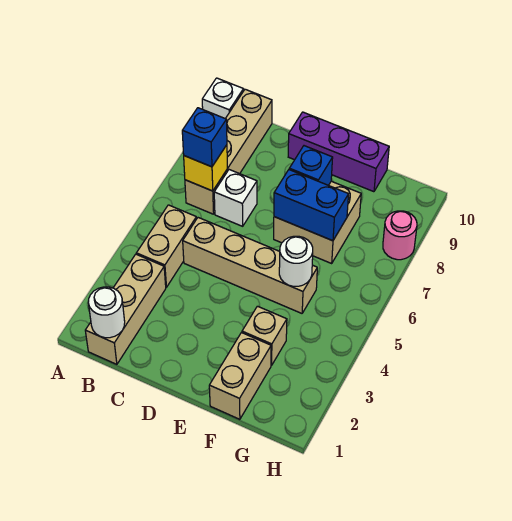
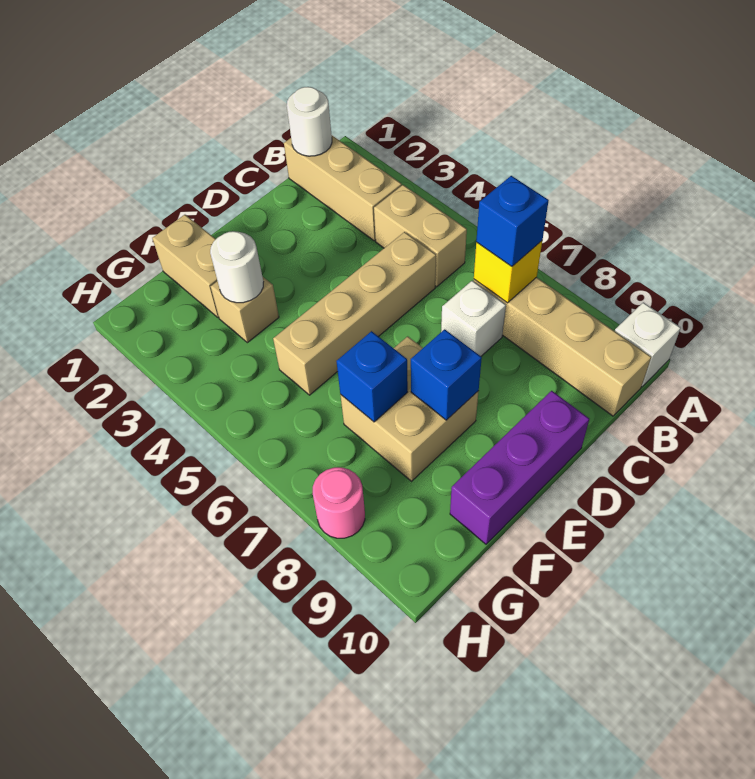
blue brick E7:F7 level 2 -> blue brick F7 level 2
white round brick F5 level 2 -> white round brick F3 level 2

